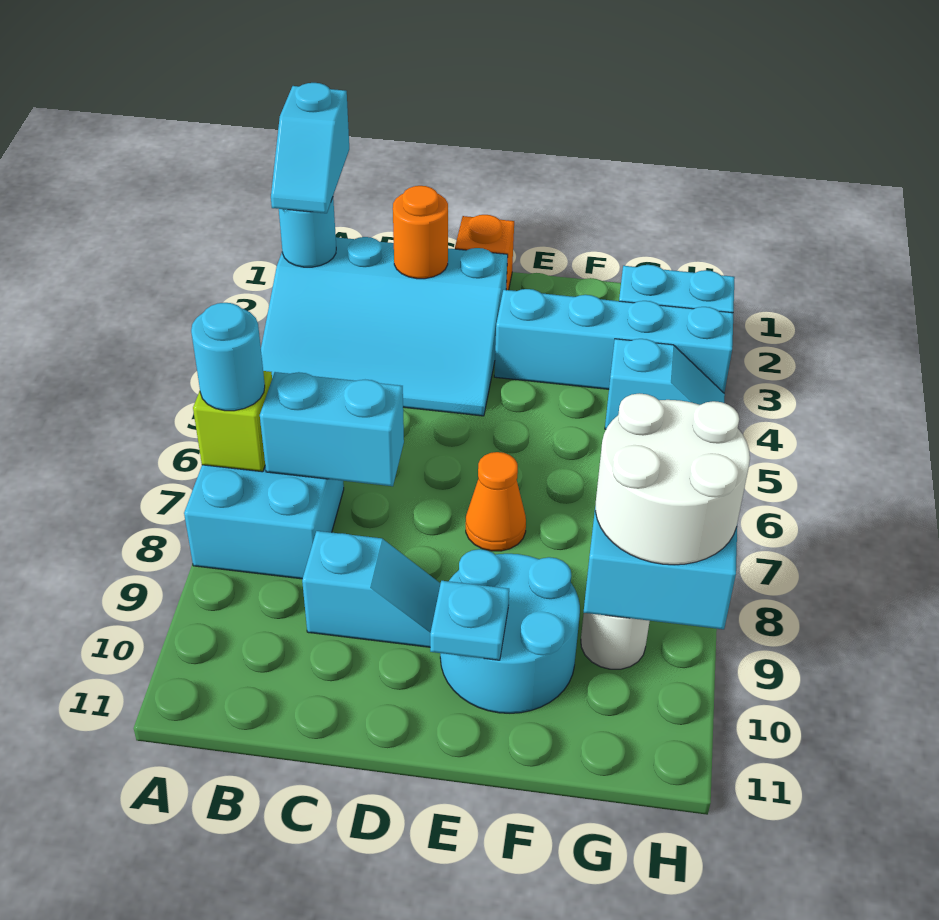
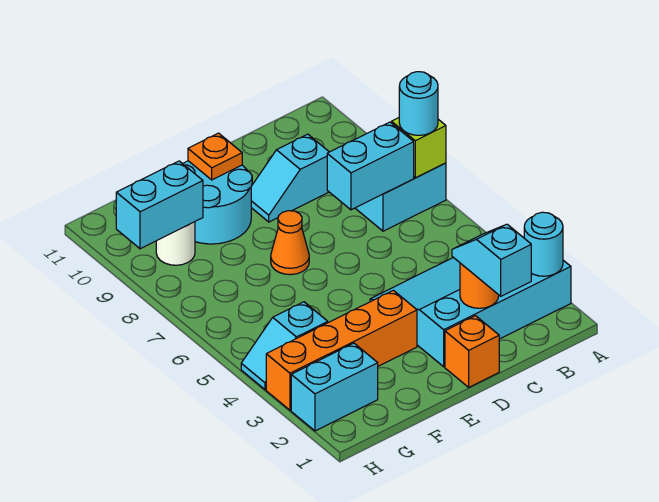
cyan slope A1:A2 level 3 top 1 -> cyan slope C1:C2 level 3 top 1
cyan brick E3:H3 level 1 -> orange brick E3:H3 level 1
cyan plate E10 level 2 -> orange plate E10 level 2
white round brick G8:H9 level 3 -> none

